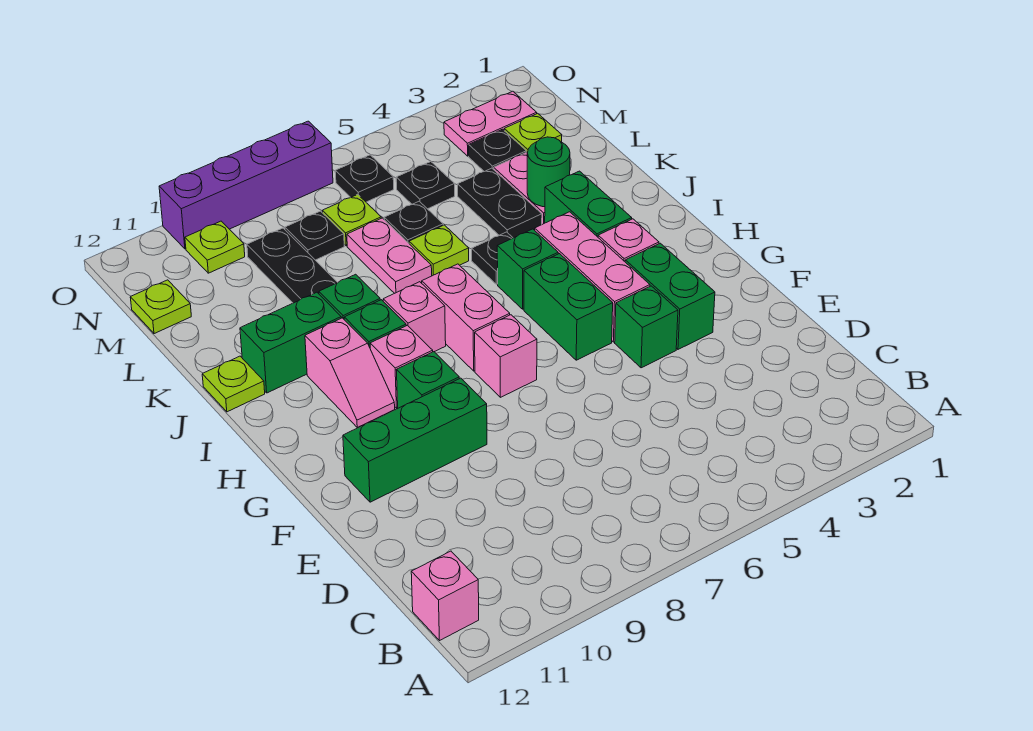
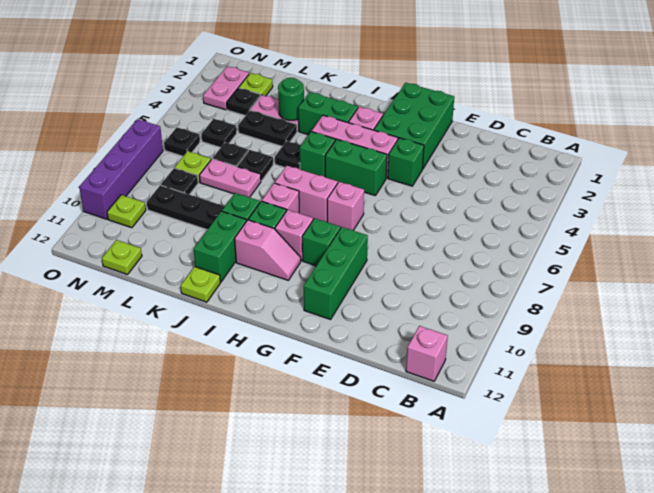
green brick F3:G3 level 1 -> green brick F1:G3 level 1
lime plate K6 level 1 -> black plate K6 level 1

